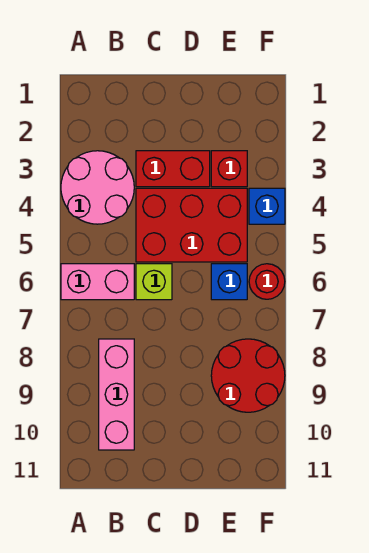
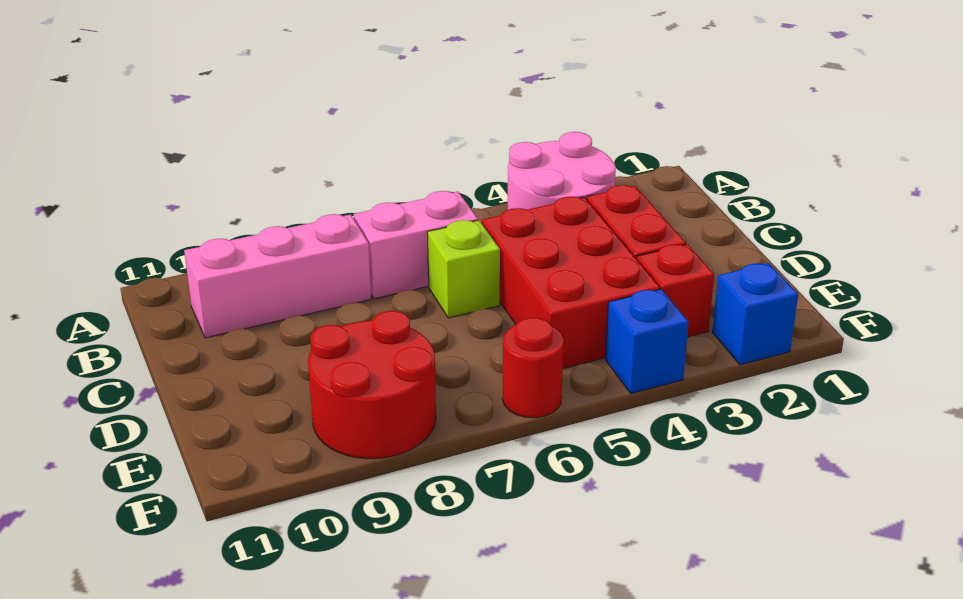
pink brick A6:B6 level 1 -> pink brick B6:B7 level 1
blue brick E6 level 1 -> blue brick F2 level 1

